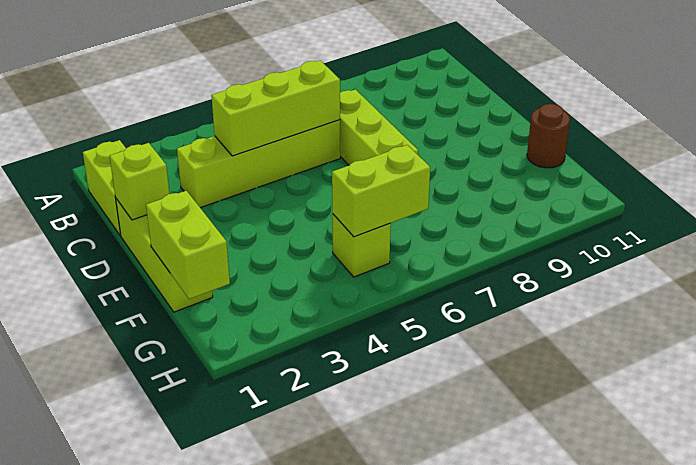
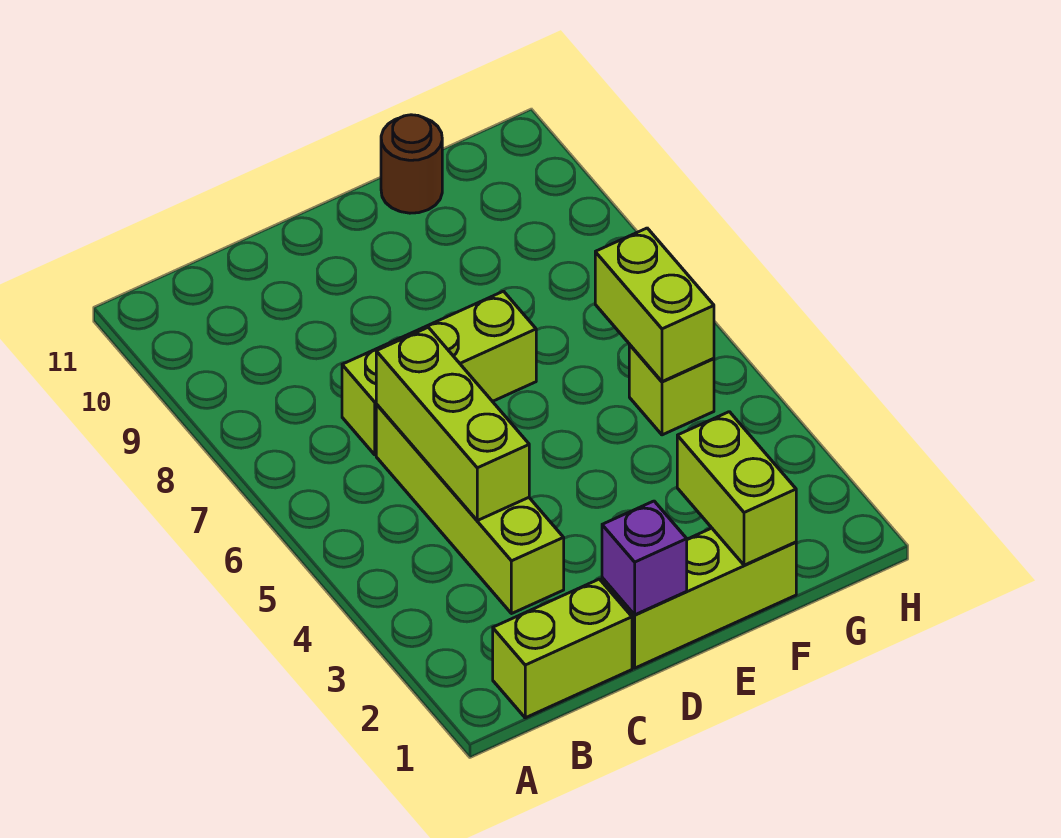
lime brick D1 level 2 -> purple brick D1 level 2
lime brick F1:G1 level 2 -> lime brick F1:F2 level 2

